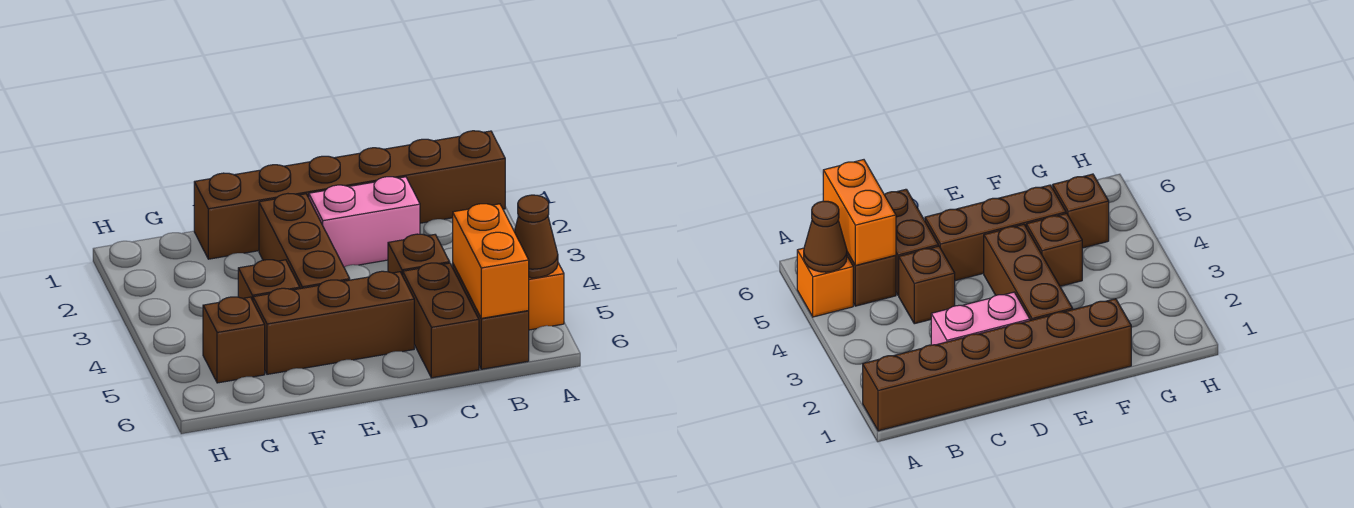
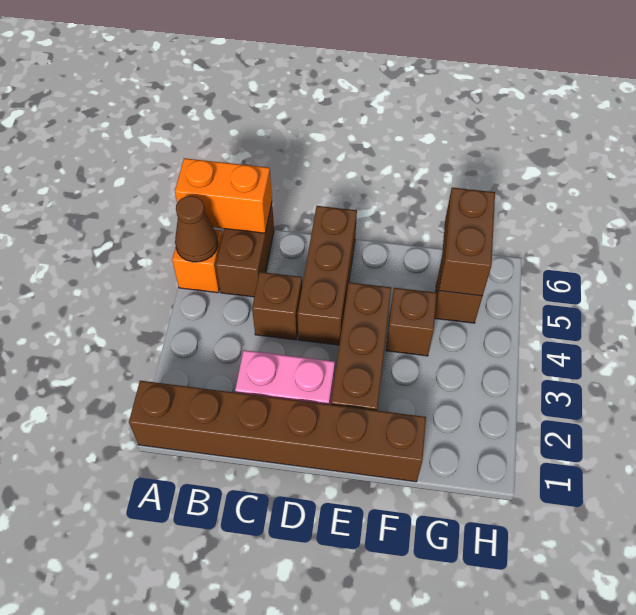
orange brick B5:B6 level 2 -> orange brick A6:B6 level 2
brown brick C5:C6 level 1 -> brown brick G5:G6 level 2
brown brick D5:F5 level 1 -> brown brick D4:D6 level 1

